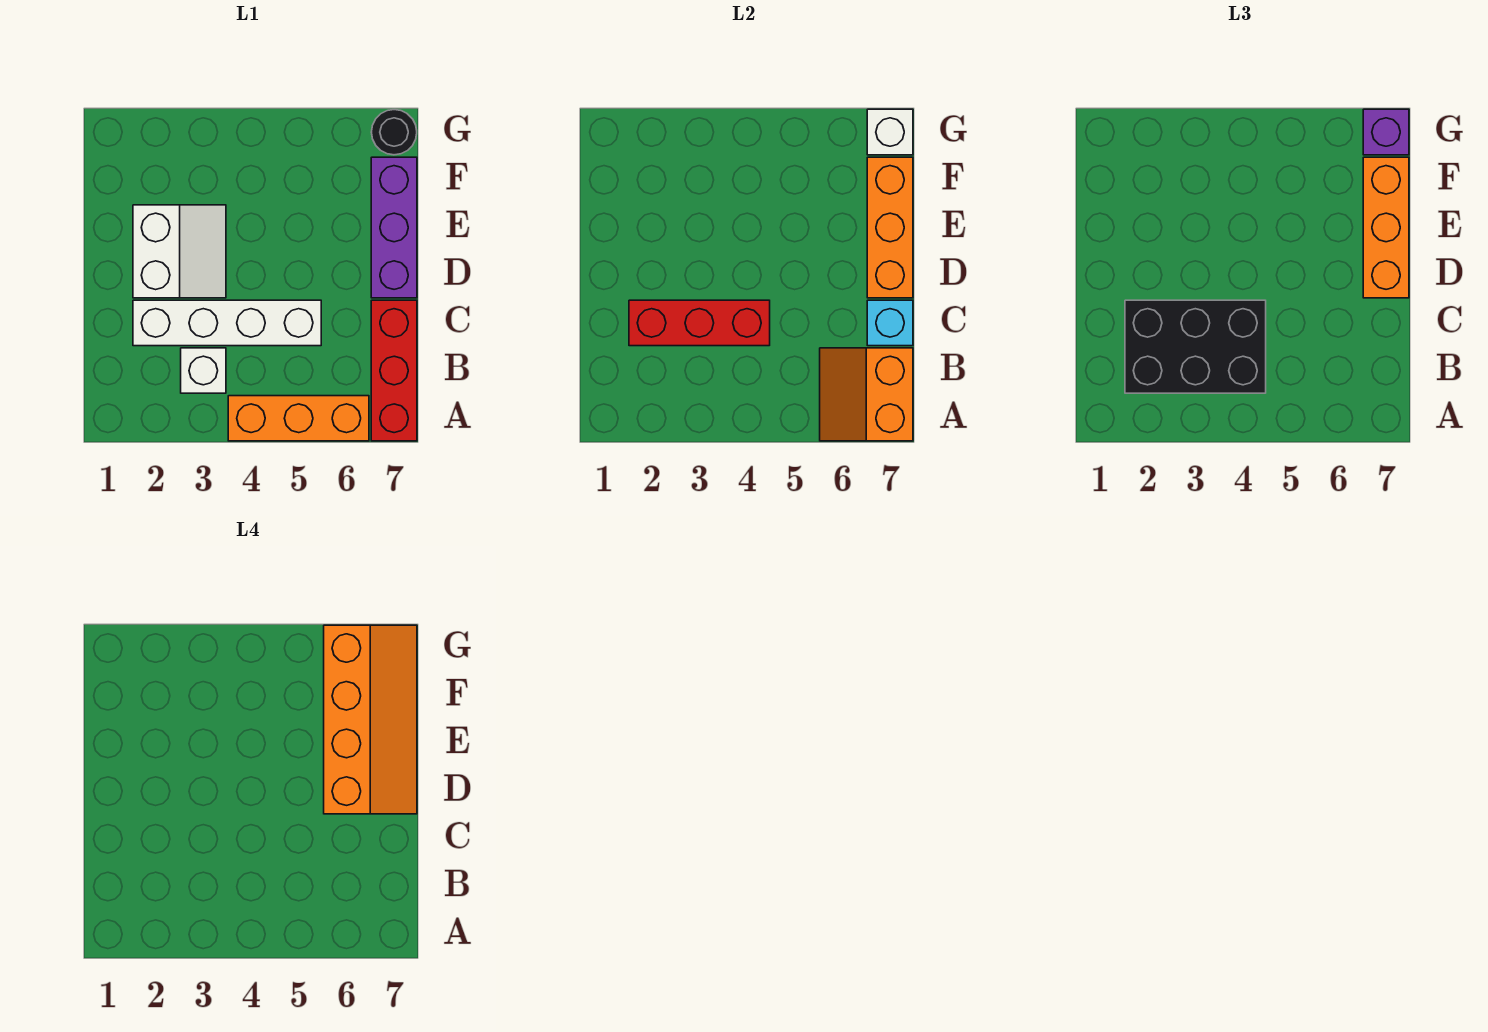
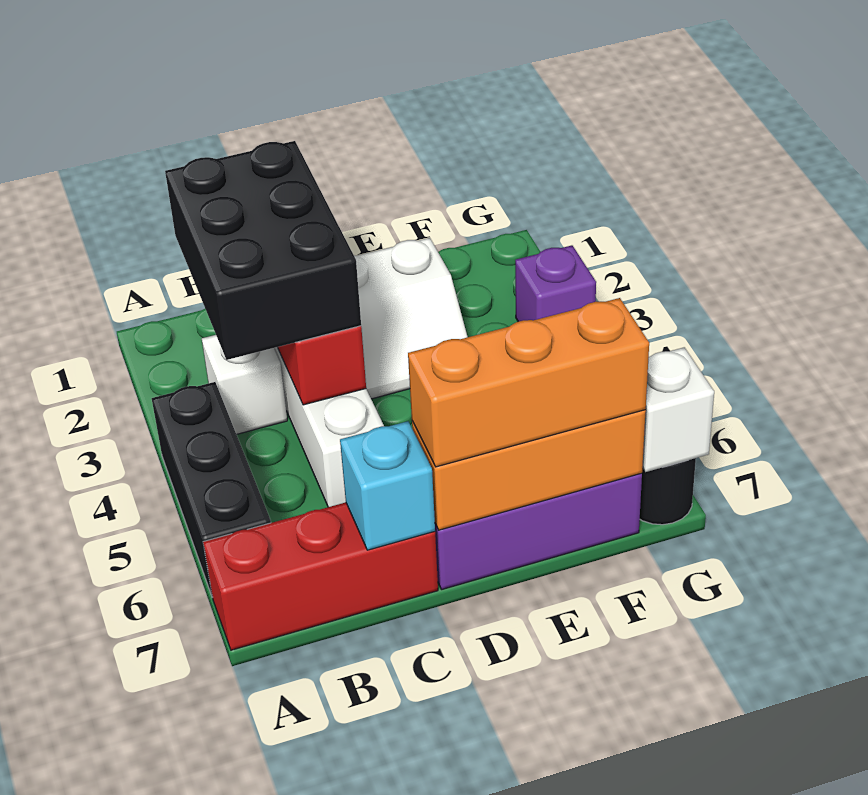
orange brick A4:A6 level 1 -> black brick A4:A6 level 1
orange slope A6:B7 level 2 top 7 -> none
orange slope D6:G7 level 4 top 6 -> none
purple brick G7 level 3 -> purple brick G3 level 1

